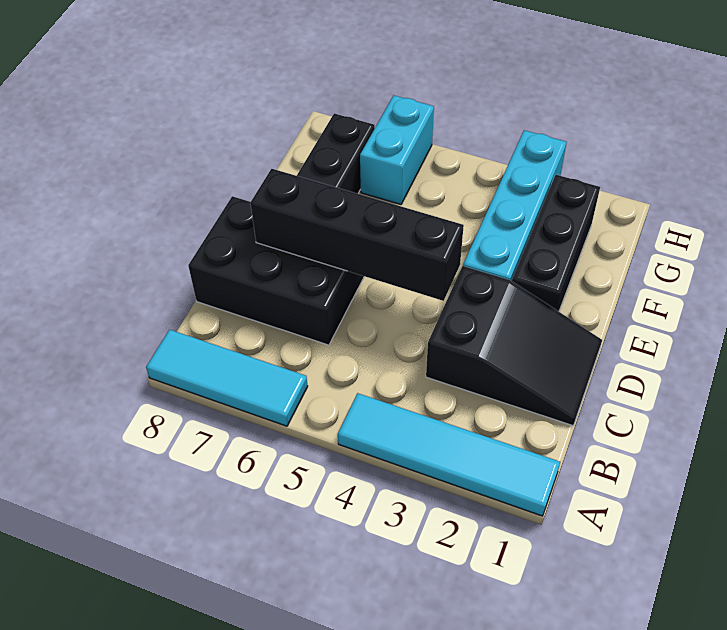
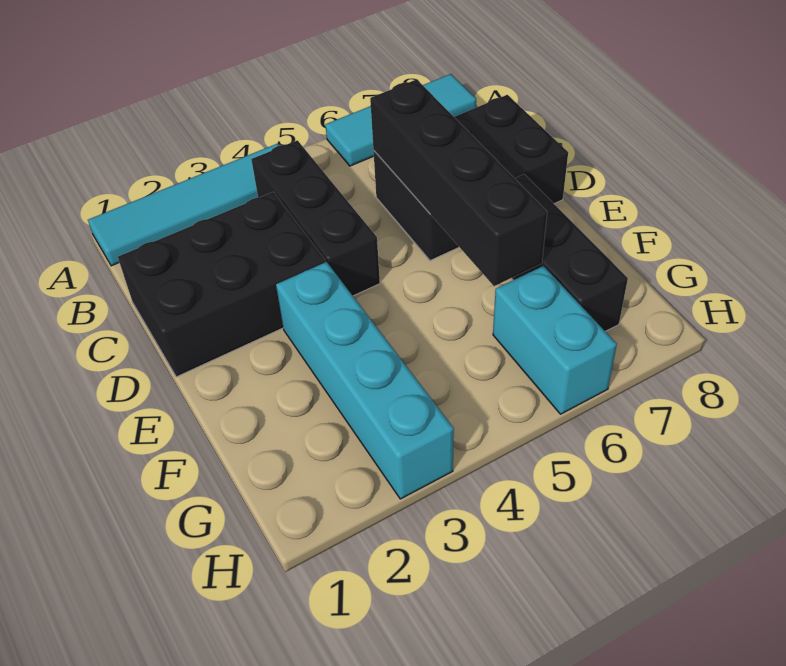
black slope C1:D3 level 1 top 3 -> black brick C1:D3 level 1
black brick D4:D7 level 2 -> black brick C6:F6 level 2
black brick E2:G2 level 1 -> black brick B4:D4 level 1

